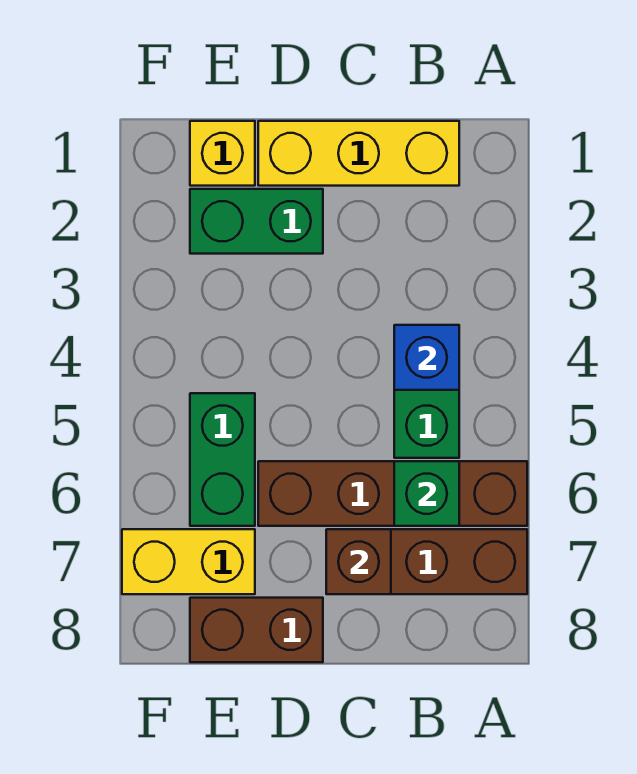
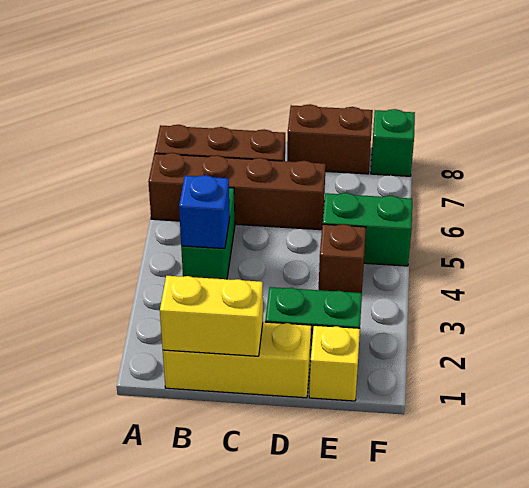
green brick B6 level 2 -> green brick F8 level 1
brown brick C7 level 2 -> brown brick E4 level 1
green brick E5:E6 level 1 -> green brick E5:F5 level 1
yellow brick E7:F7 level 1 -> yellow brick B1:C1 level 2

